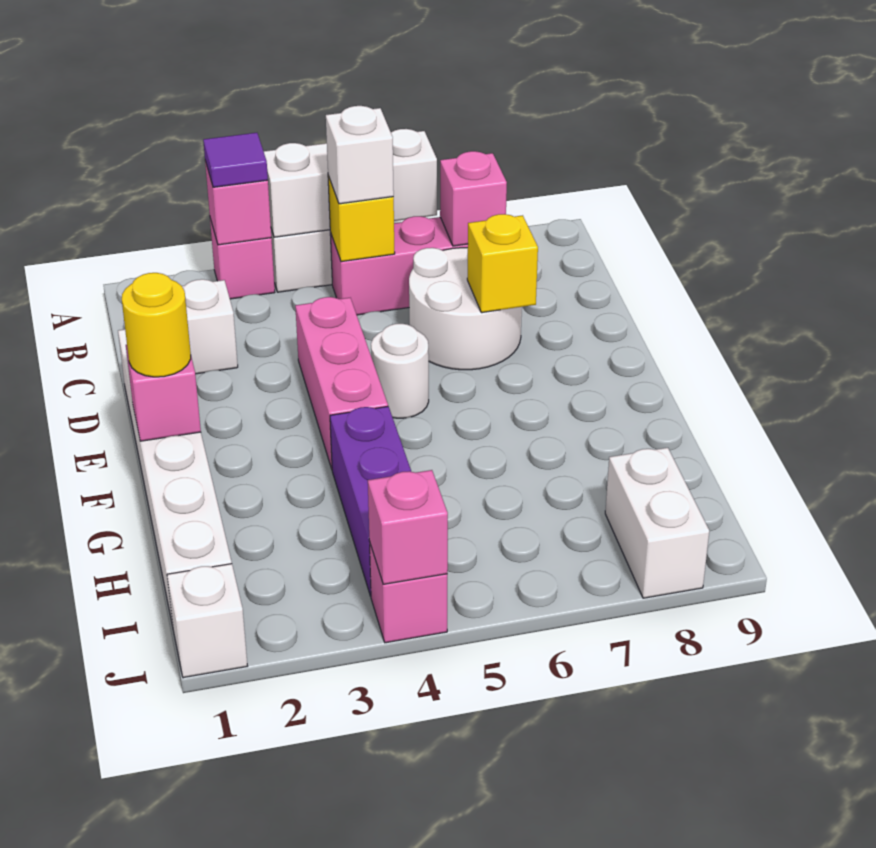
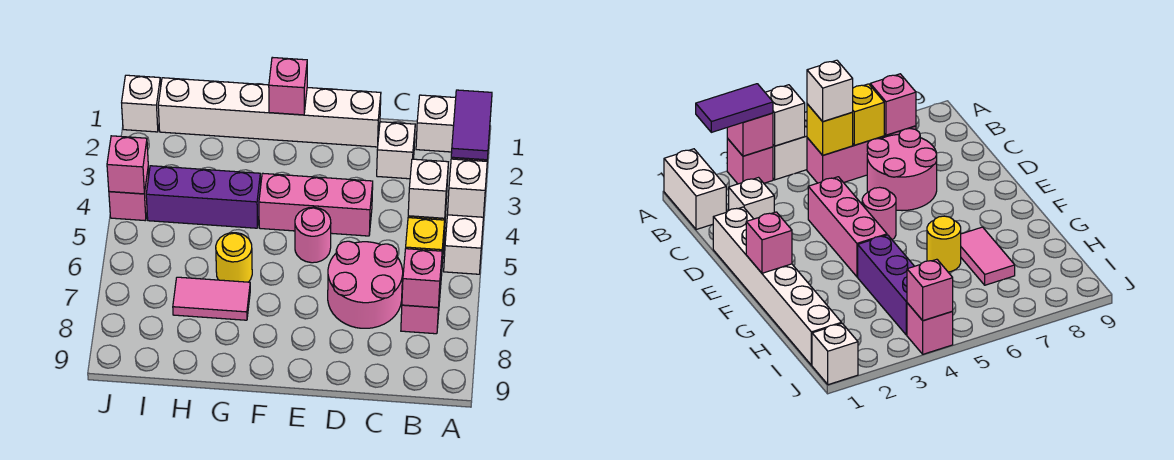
purple tile A3 level 3 -> purple tile A2:A3 level 3
white brick A4:A6 level 2 -> white brick A4 level 2
white round brick C6:D7 level 1 -> pink round brick C6:D7 level 1
yellow brick D7 level 2 -> yellow brick B6 level 2
white round brick E5 level 1 -> pink round brick E5 level 1
yellow round brick F1 level 3 -> yellow round brick G6 level 1
none -> pink tile G7:H7 level 1
white brick I8:J8 level 1 -> white brick A1:B1 level 1

